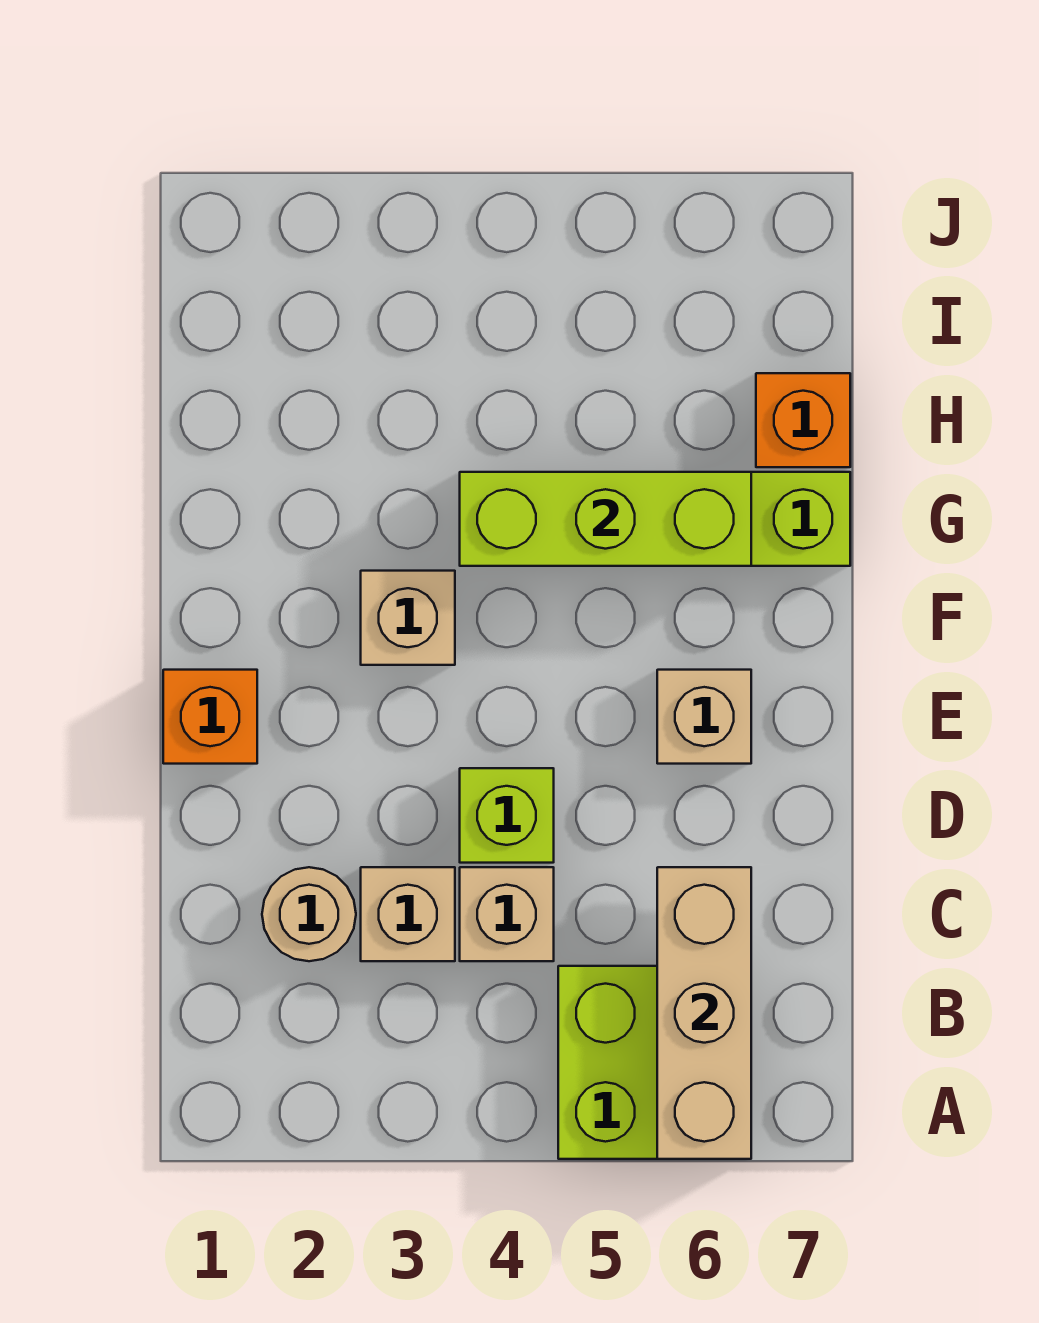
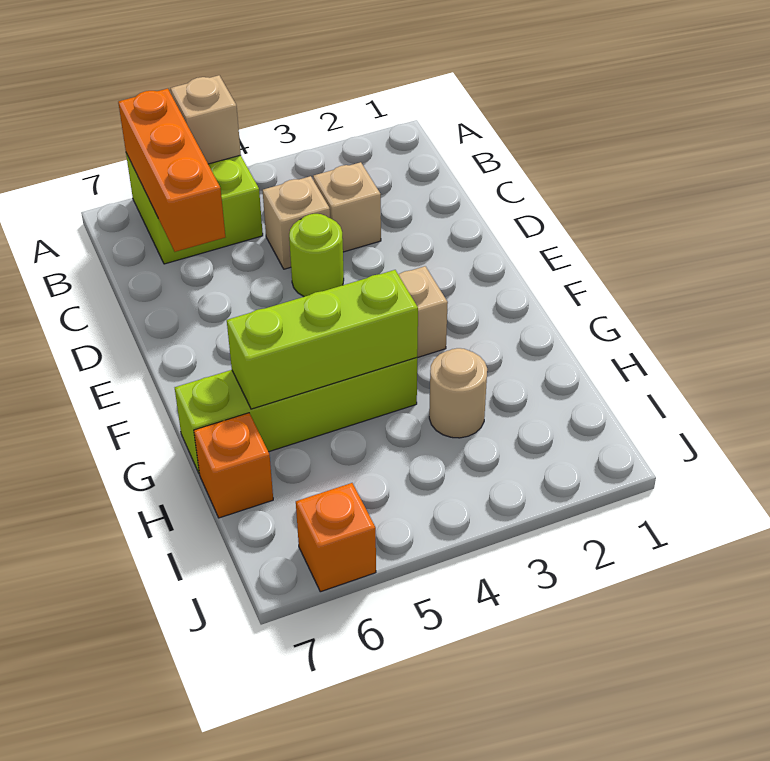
tan brick A6:C6 level 2 -> orange brick A6:C6 level 2
tan round brick C2 level 1 -> tan round brick H3 level 1
lime brick D4 level 1 -> lime round brick D4 level 1
orange brick E1 level 1 -> orange brick J6 level 1
tan brick E6 level 1 -> tan brick A5 level 2

